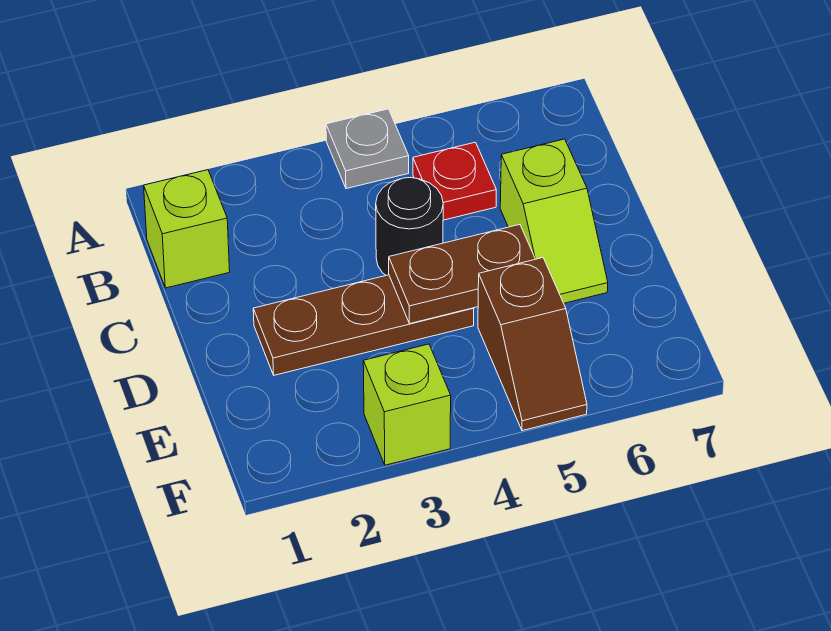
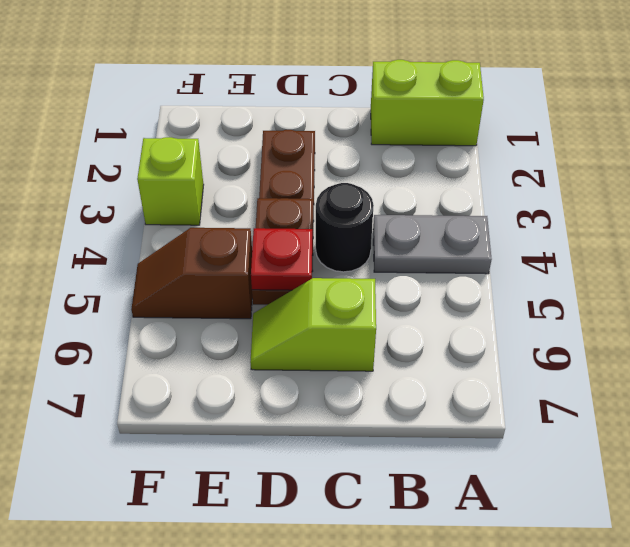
grey plate A4 level 1 -> grey plate A4:B4 level 1
lime brick B1 level 1 -> lime brick A1:B1 level 1
red plate B5 level 1 -> red plate D5 level 3

